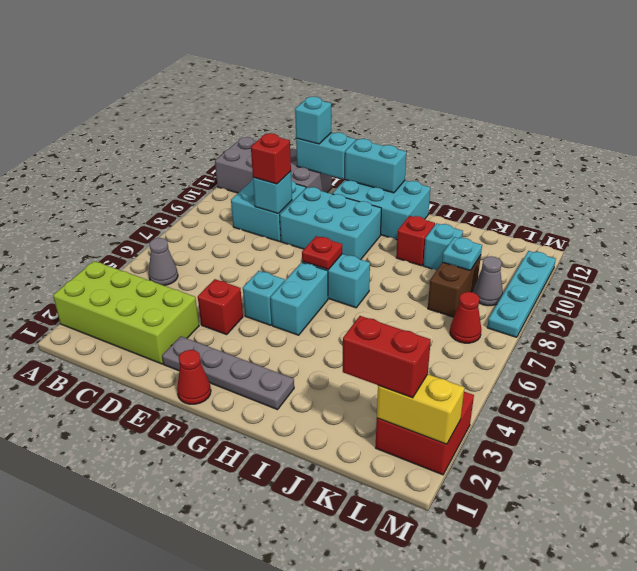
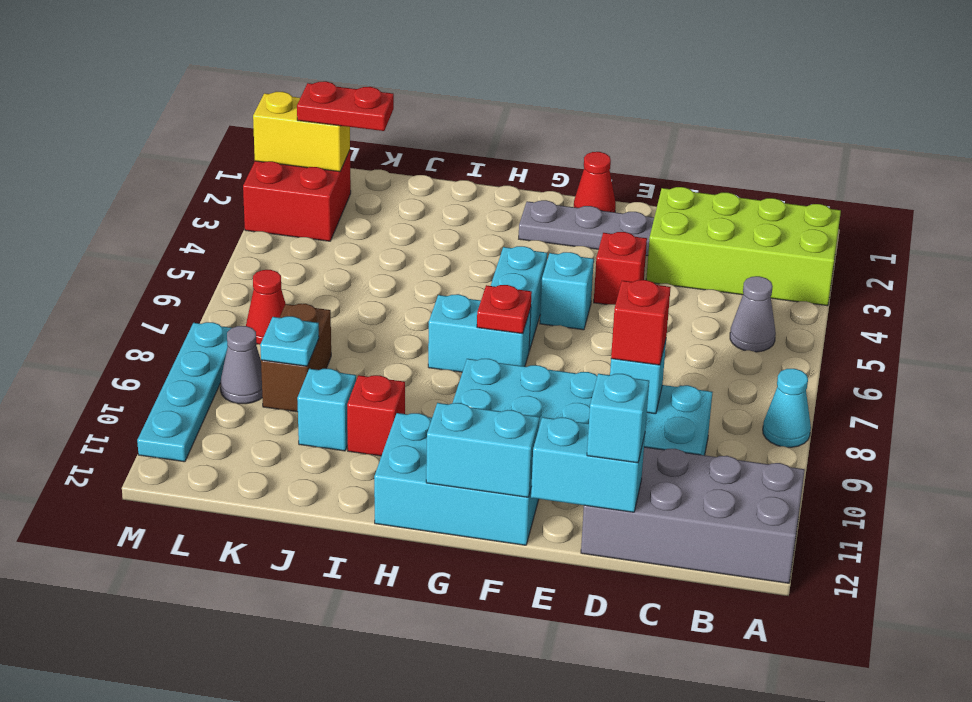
none -> cyan cone A8 level 1
grey plate E2:H2 level 1 -> grey plate E2:G2 level 1
red brick K2:L2 level 3 -> red plate K2:L2 level 3

